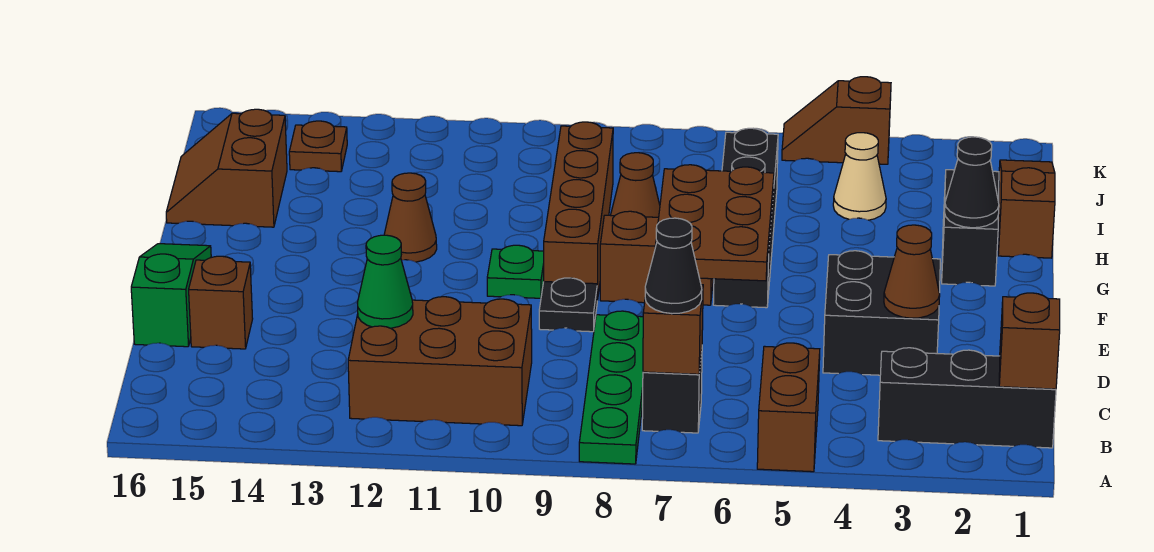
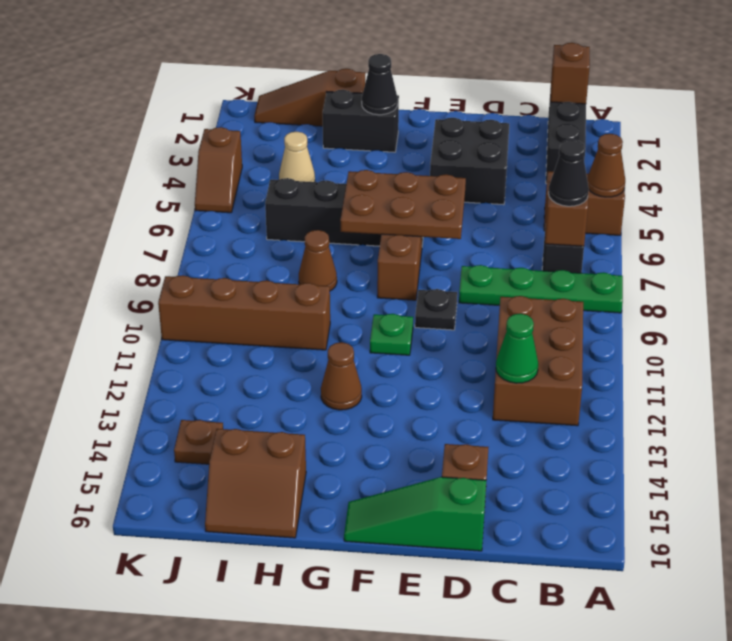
brown cone D3 level 2 -> brown cone A5 level 2
brown brick F9:I9 level 1 -> brown brick H10:K10 level 1

